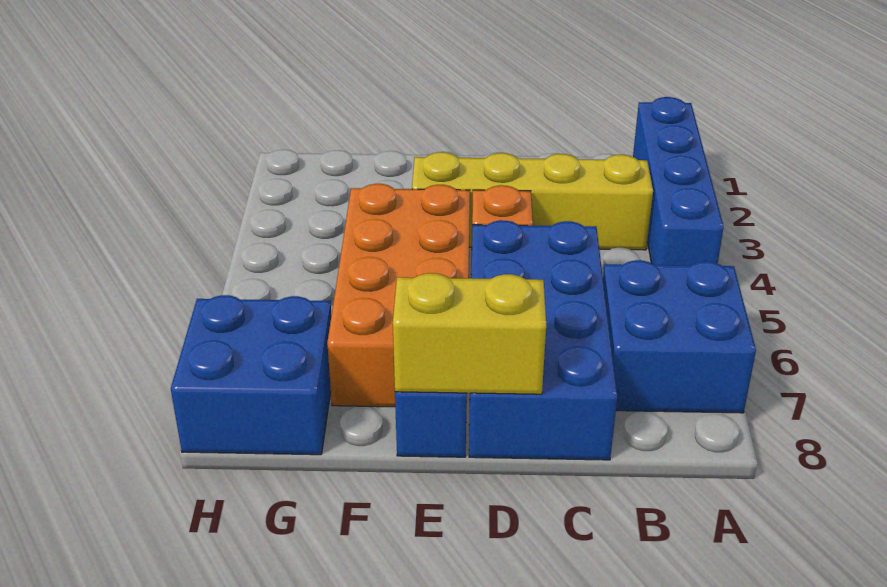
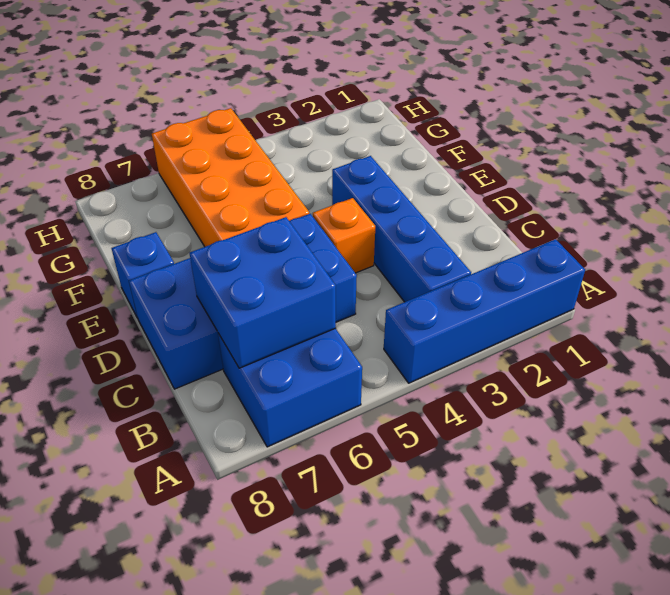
yellow brick B3:E3 level 1 -> blue brick B3:E3 level 1
yellow brick D8:E8 level 2 -> none
orange brick E4:F7 level 1 -> orange brick E5:H6 level 1
blue brick G7:H8 level 1 -> blue brick B6:C7 level 2

